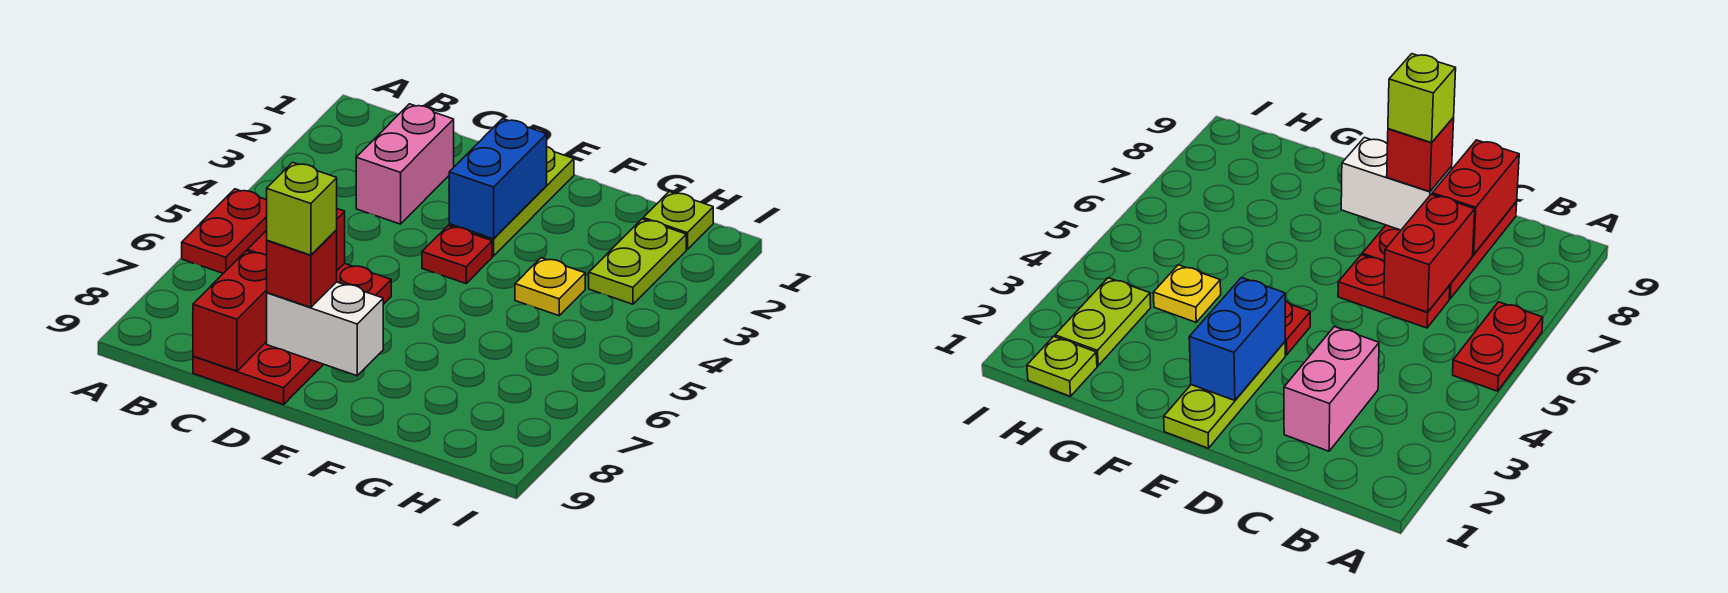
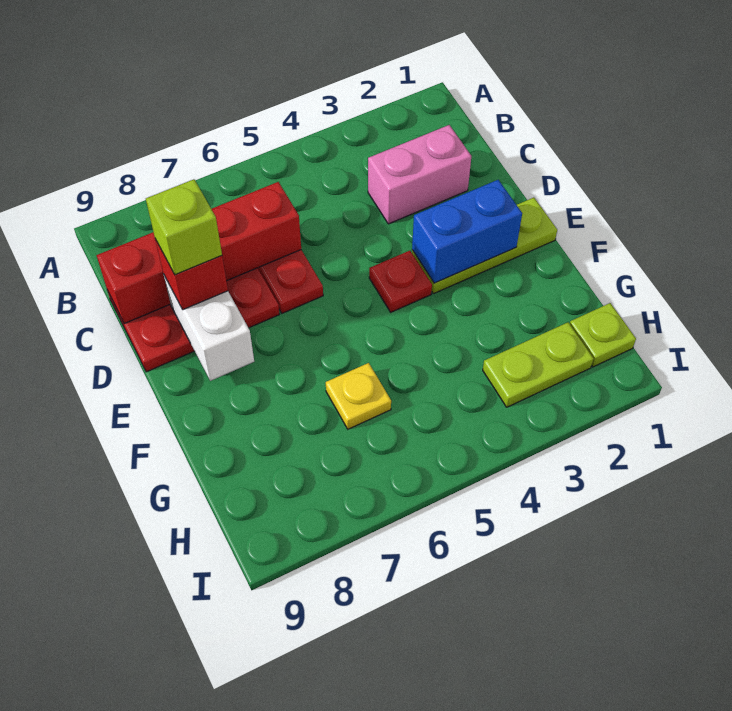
red plate A5:A6 level 1 -> none
yellow plate G4 level 1 -> yellow plate G6 level 1

